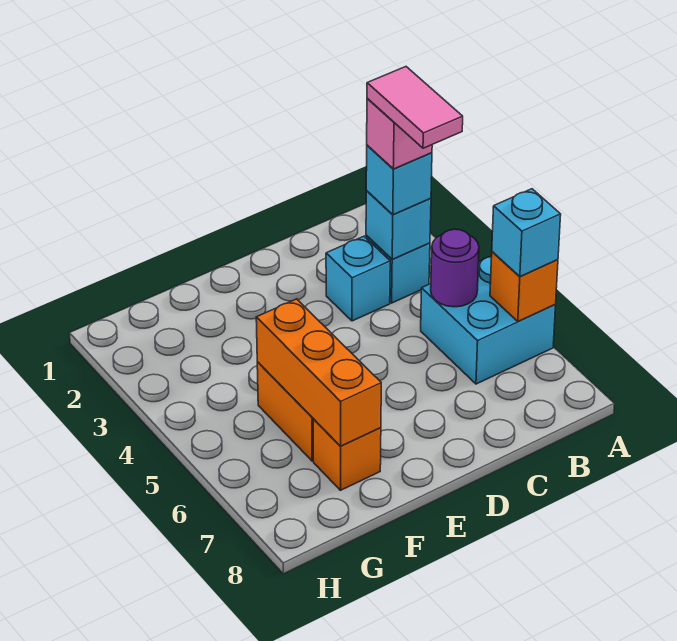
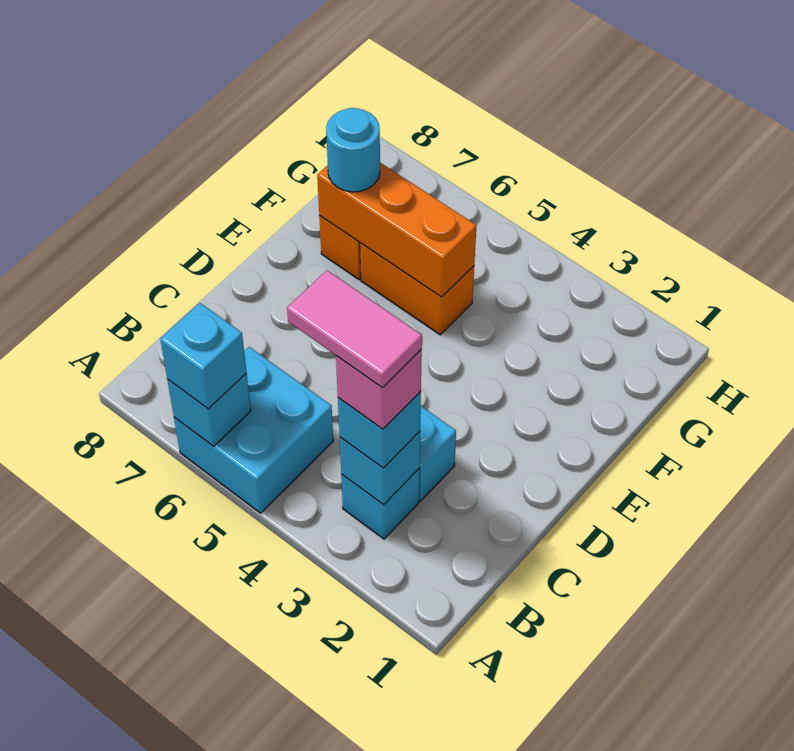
orange brick A6 level 2 -> cyan brick A6 level 2
purple round brick B5 level 2 -> none
none -> cyan round brick F7 level 3

